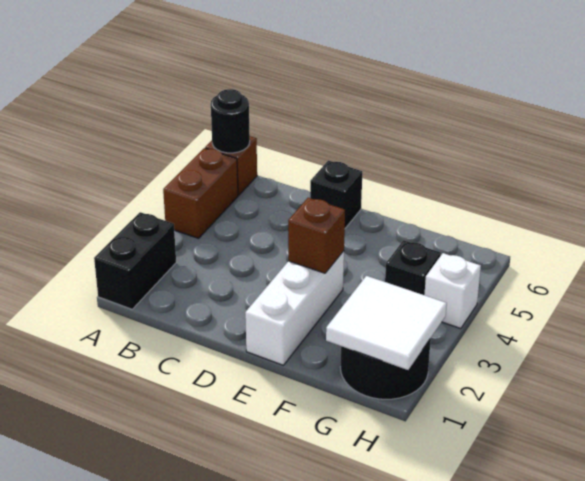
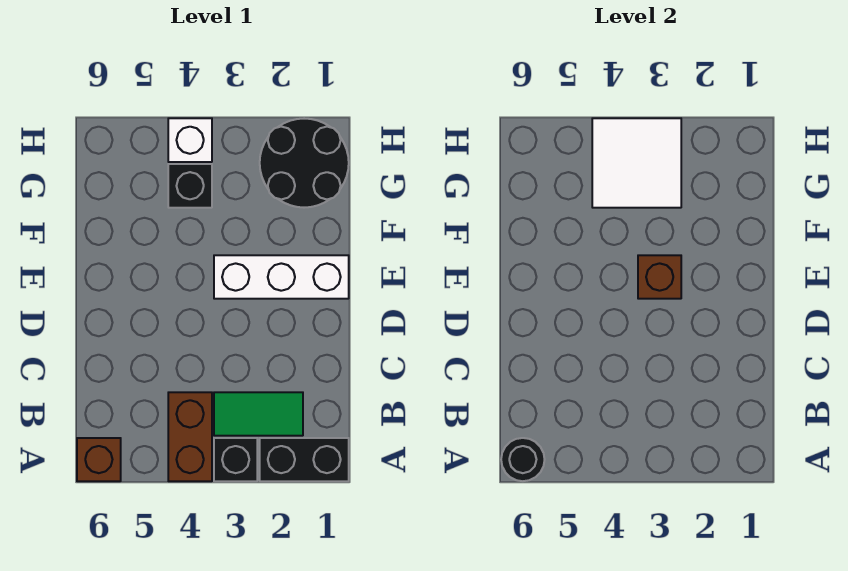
brown brick A4:A5 level 1 -> brown brick A4:B4 level 1
none -> green tile B2:B3 level 1
black brick D6 level 1 -> black brick A3 level 1
white tile G1:H2 level 2 -> white tile G3:H4 level 2

